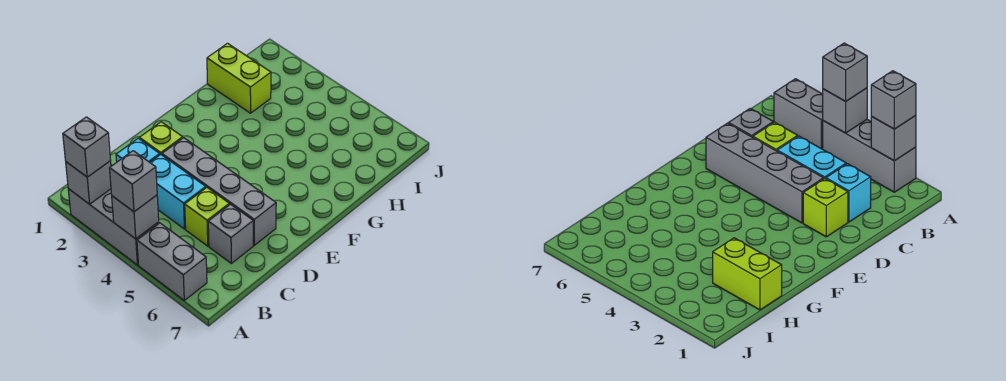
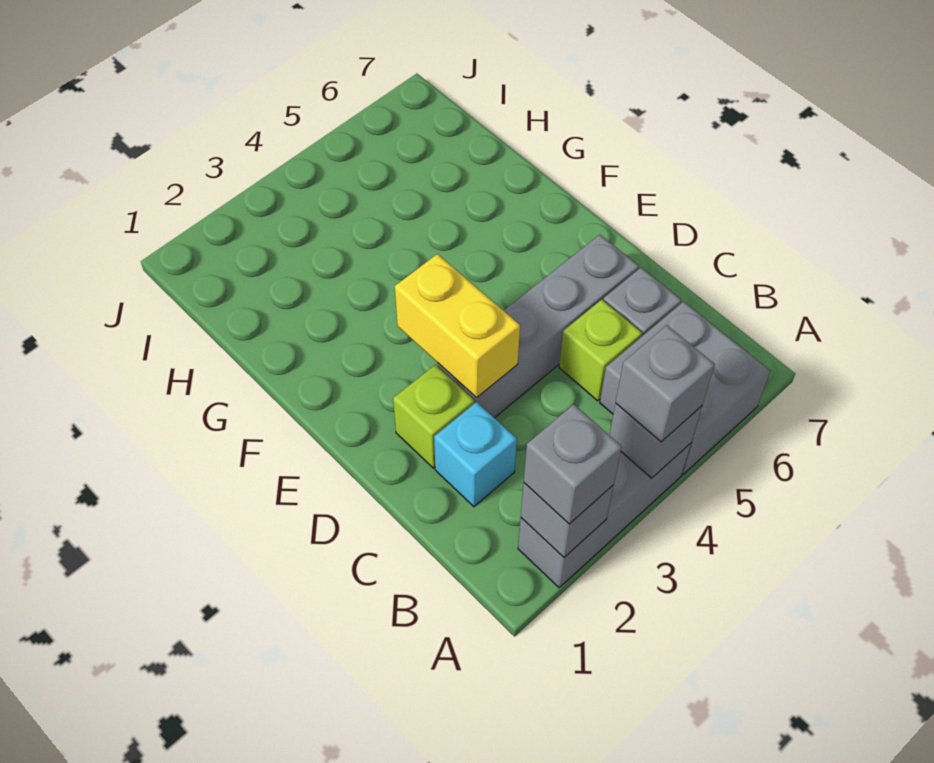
grey brick A5:A6 level 1 -> grey brick A5:B6 level 1
cyan brick C3:C4 level 1 -> none
none -> yellow brick D3:E3 level 2
lime brick H1:H2 level 1 -> none

